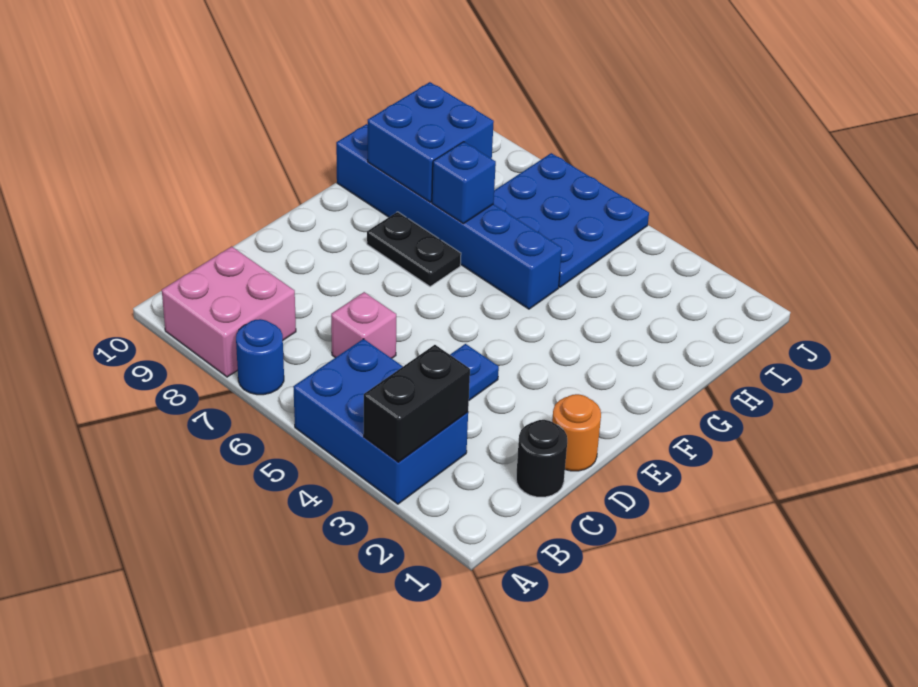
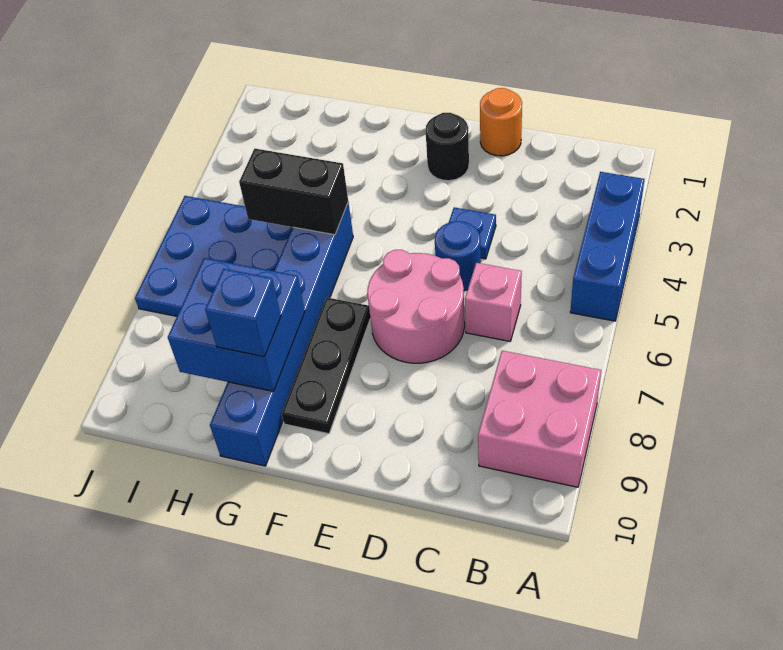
blue brick A3:B5 level 1 -> blue brick A3:A5 level 1
black brick A3:B3 level 2 -> black brick G5:H5 level 2
blue round brick A7 level 1 -> blue round brick D5 level 1
black round brick C1 level 1 -> black round brick E2 level 1
none -> pink round brick D6:E7 level 1
black plate F7:F8 level 1 -> black plate F7:F9 level 1
blue brick G7 level 2 -> blue brick G9 level 3

